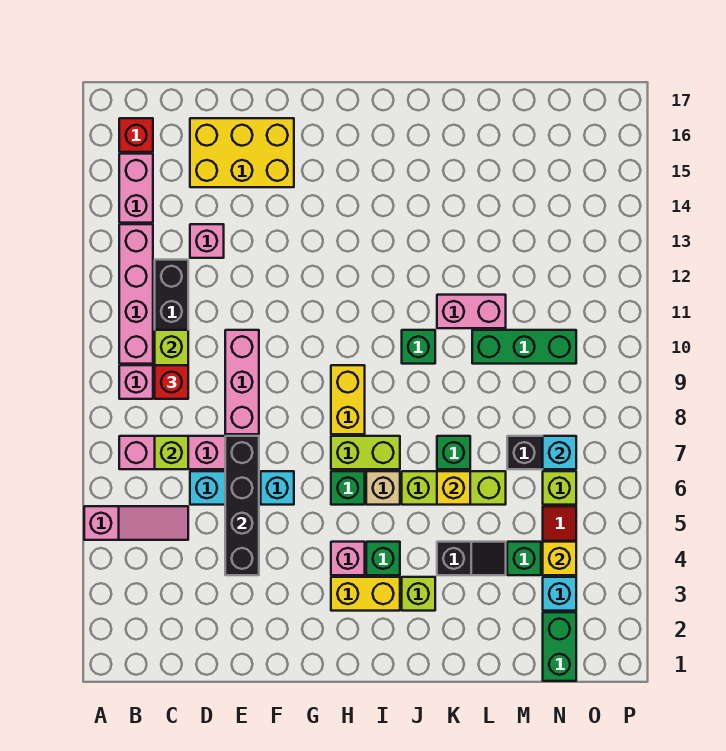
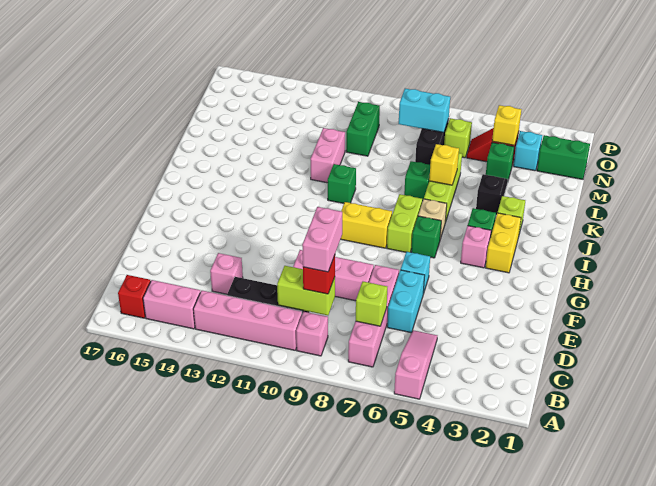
none -> pink brick C9:D9 level 4
yellow brick D15:F16 level 1 -> none
black brick E4:E7 level 2 -> none
green brick L10:N10 level 1 -> green brick M10:N10 level 1
cyan brick N7 level 2 -> cyan brick N7:N8 level 2

